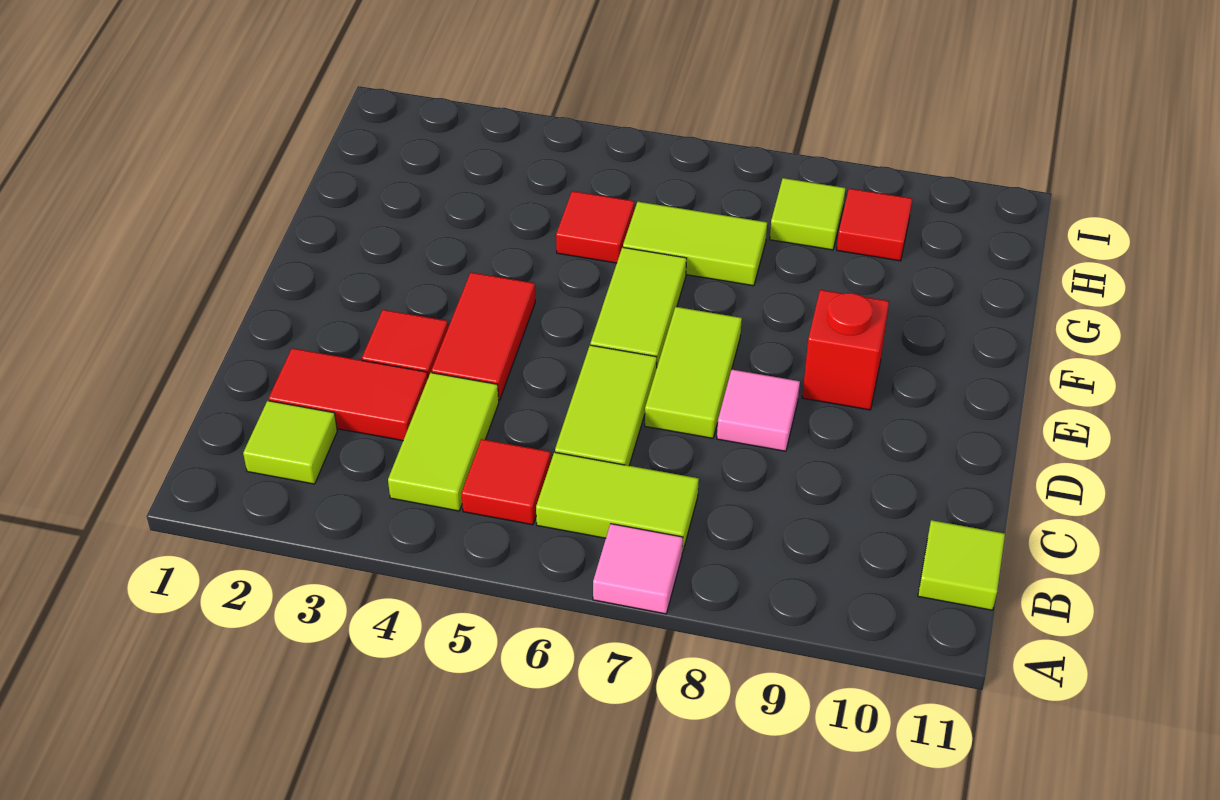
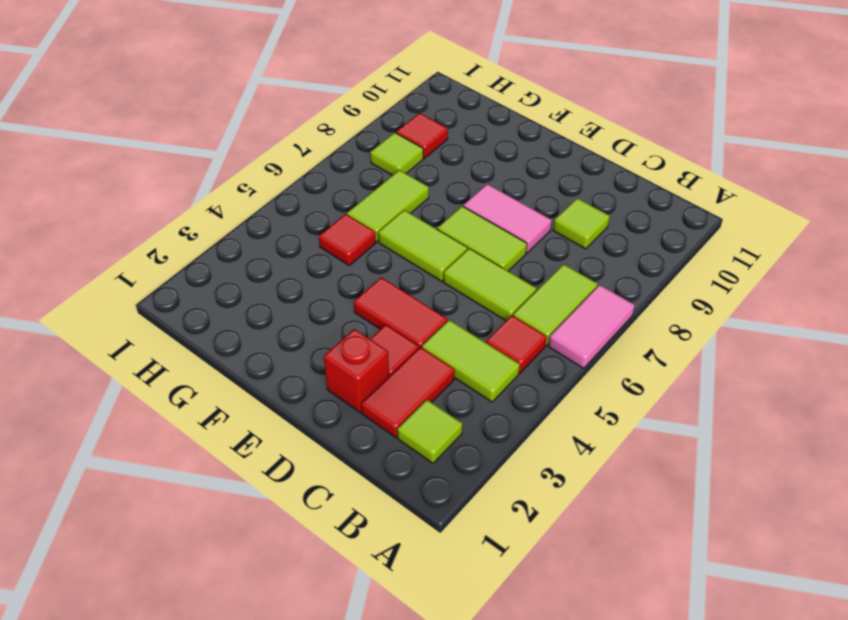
pink tile A7 level 1 -> pink tile A6:A7 level 1
lime tile B11 level 1 -> lime tile C9 level 1
pink tile D8 level 1 -> pink tile D8:E8 level 1
red brick E9 level 1 -> red brick D2 level 1

